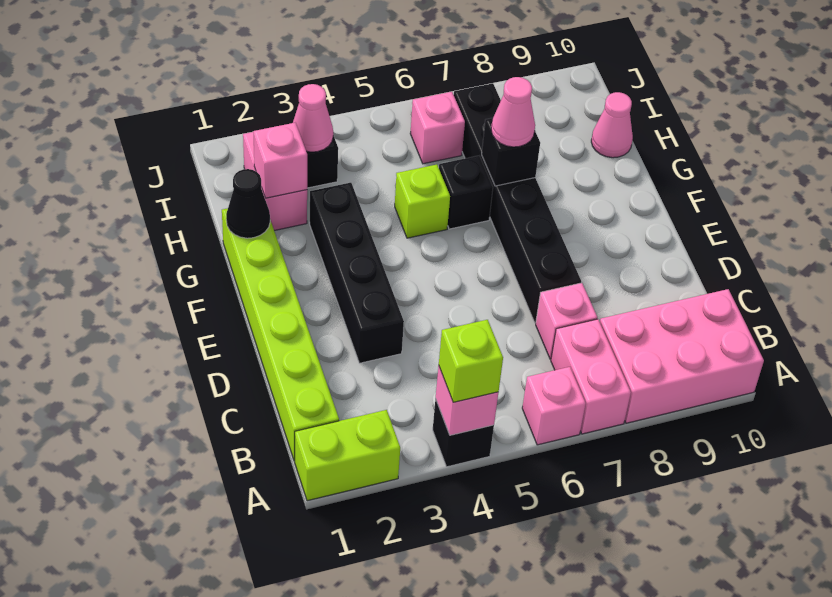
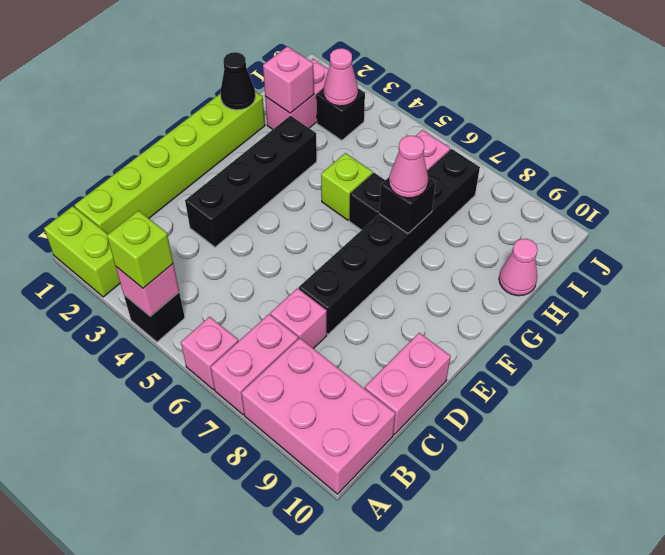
none -> pink brick C10:D10 level 1

